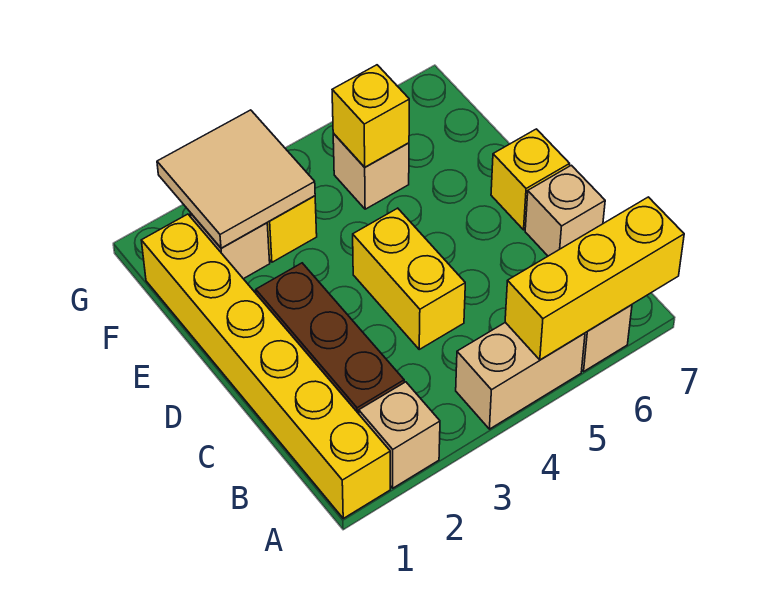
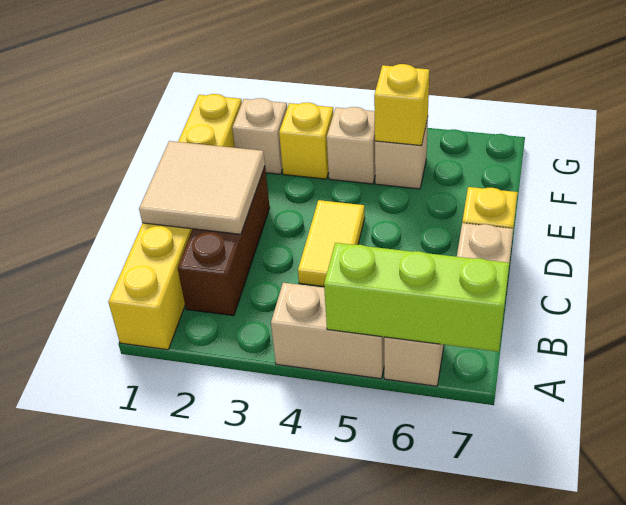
tan brick A2 level 1 -> tan brick F4 level 1
yellow brick A5:A7 level 2 -> lime brick A5:A7 level 2
yellow brick C4:D4 level 1 -> yellow tile C4:D4 level 1
tan tile F2:G3 level 2 -> tan tile C1:D2 level 2

